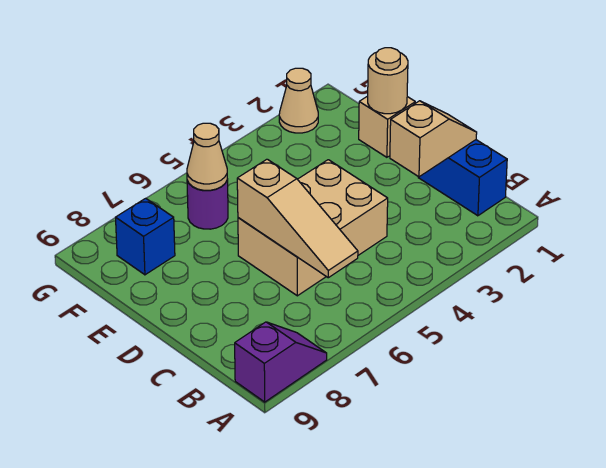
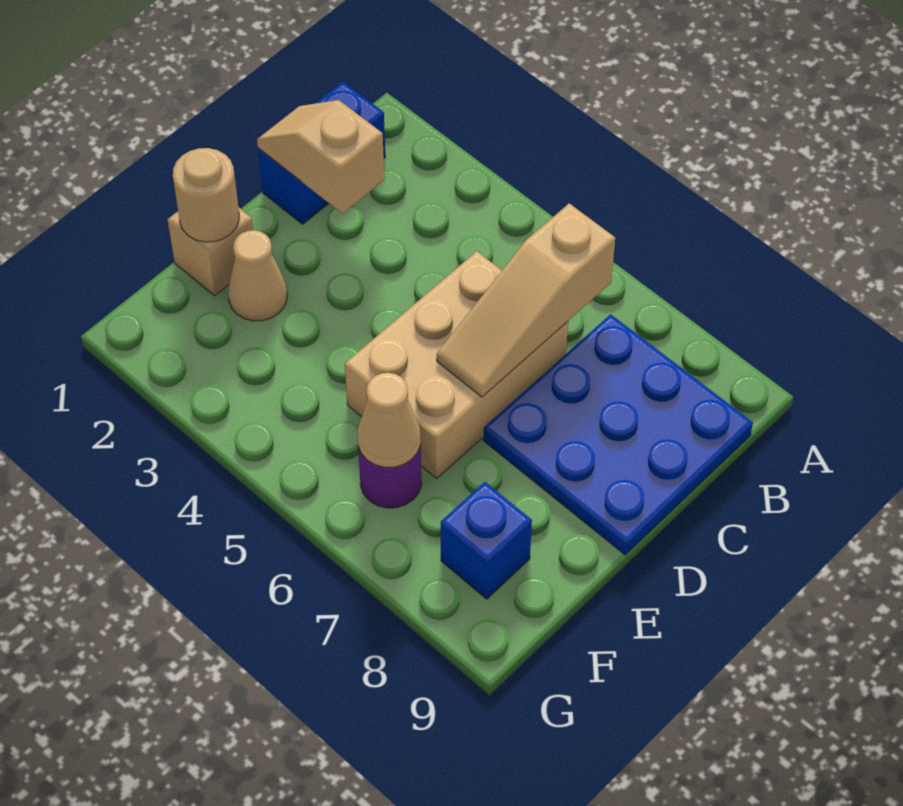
purple slope A8:A9 level 1 top 9 -> none
tan slope B6:D6 level 2 top D -> tan slope B6:D6 level 2 top B
none -> blue plate B7:D9 level 1
tan brick C4:D6 level 1 -> tan brick C5:E6 level 1
tan cone G2 level 1 -> tan cone E2 level 1

